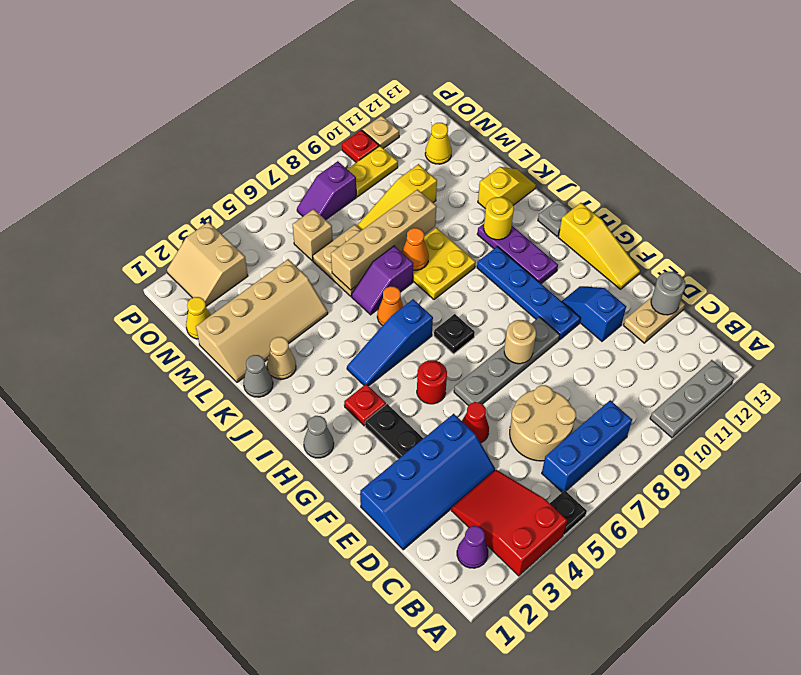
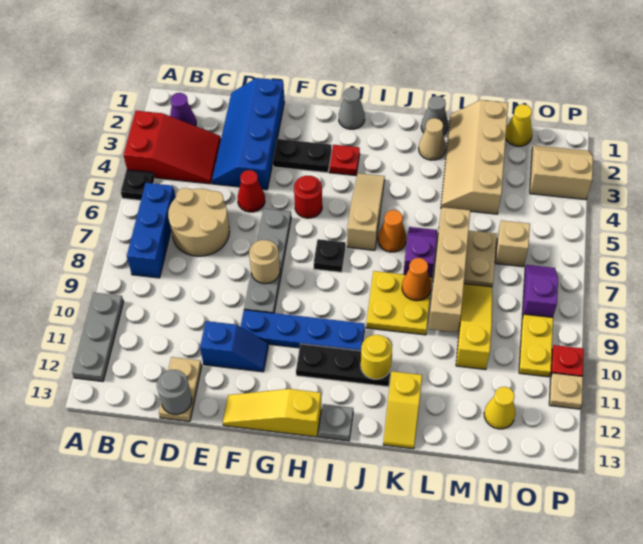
purple plate H11:J11 level 1 -> black plate H11:J11 level 1
blue slope I4:I6 level 1 top 6 -> tan slope I4:I6 level 1 top 6

